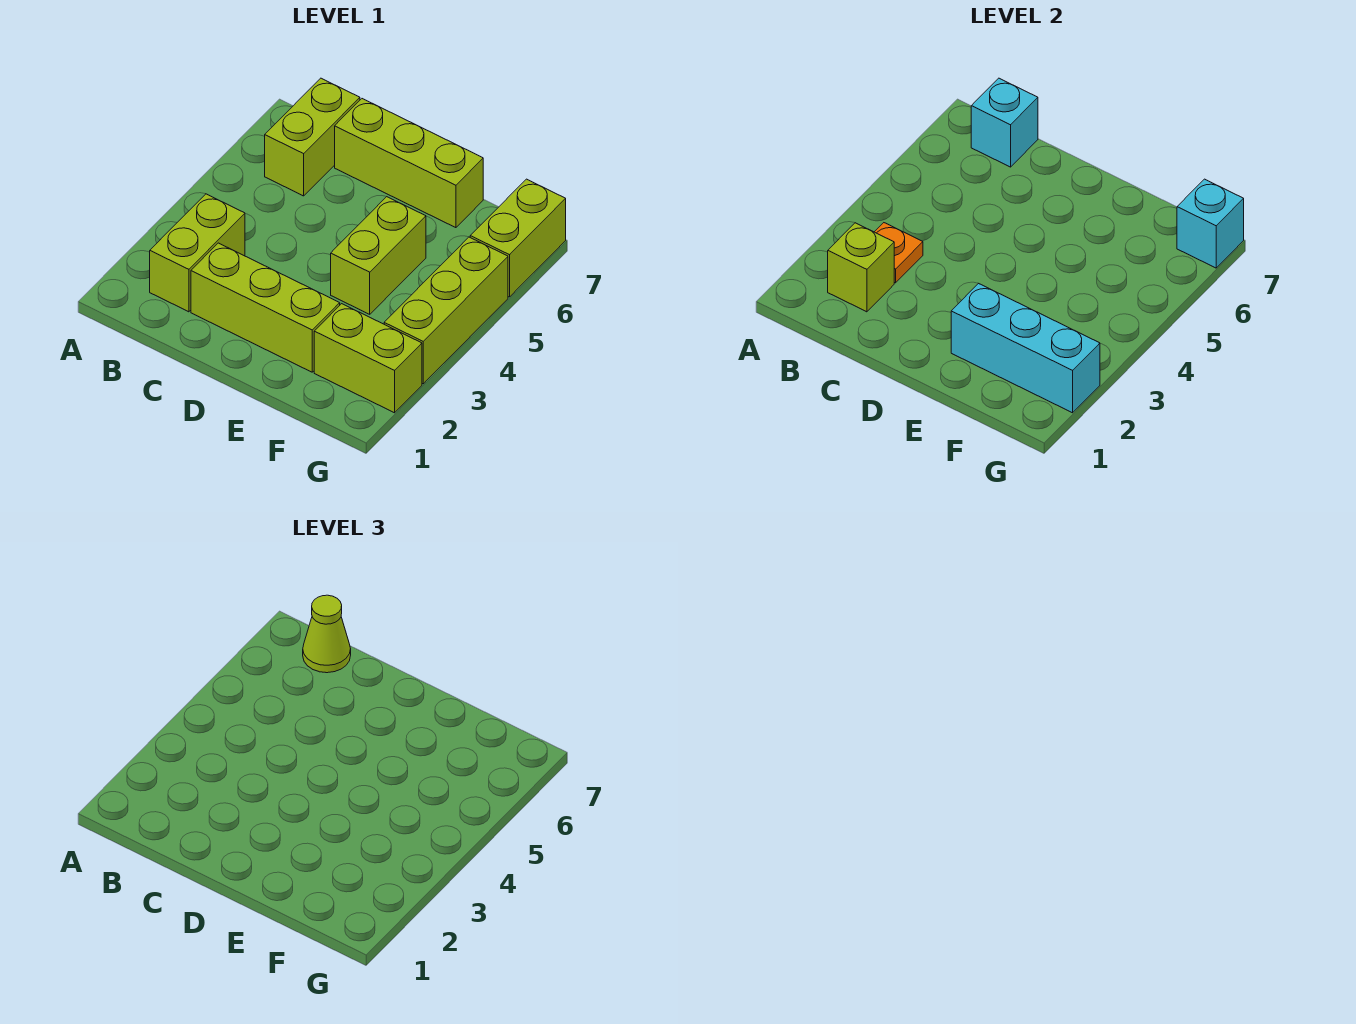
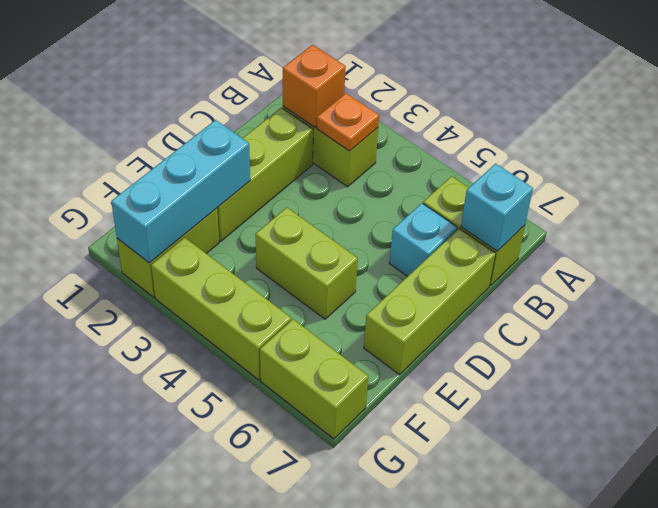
lime brick B2 level 2 -> orange brick B2 level 2
lime cone B7 level 3 -> none
cyan brick G7 level 2 -> cyan brick C6 level 1

